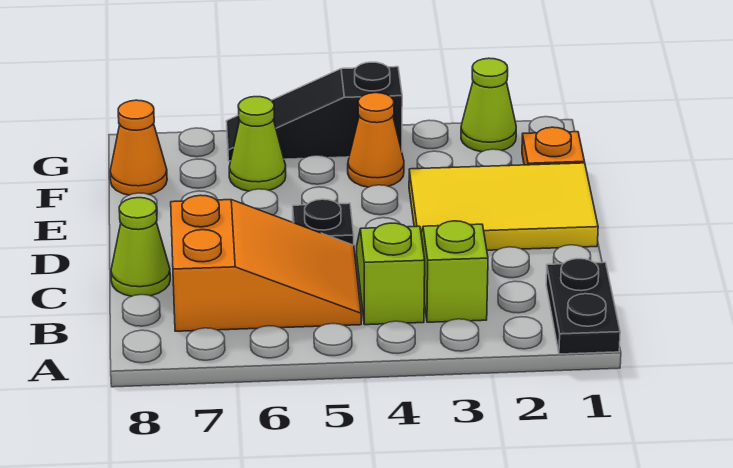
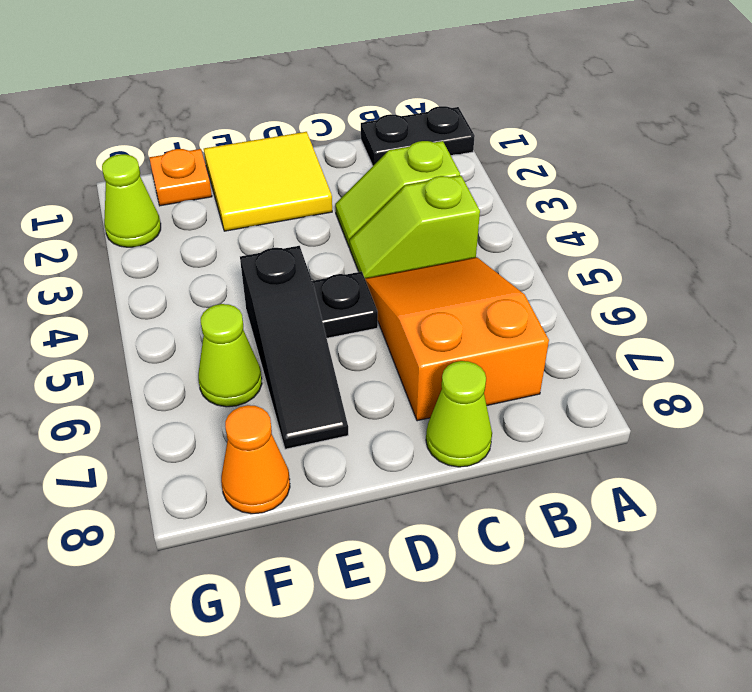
yellow tile D1:E3 level 1 -> yellow tile D1:E2 level 1
orange cone F4 level 1 -> none
black slope G4:G6 level 1 top 4 -> black slope E5:E7 level 1 top 5

